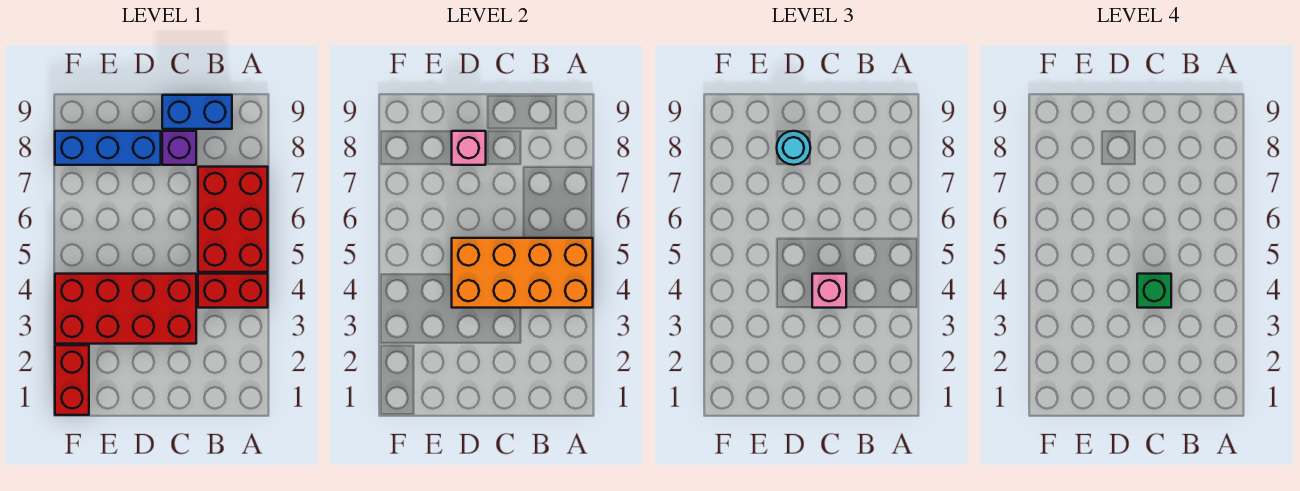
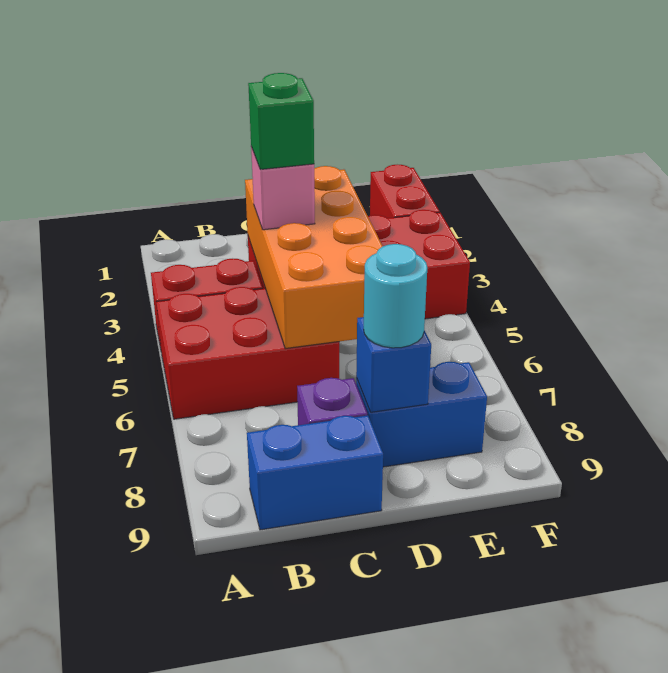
orange brick A4:D5 level 2 -> orange brick C3:D6 level 2
red brick A5:B7 level 1 -> red brick A5:C6 level 1
blue brick D8:F8 level 1 -> blue brick D8:E8 level 1
pink brick D8 level 2 -> blue brick D8 level 2

